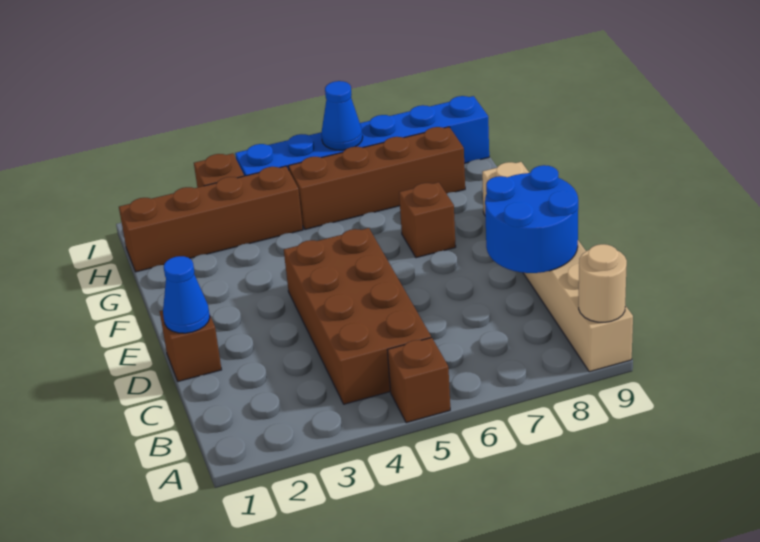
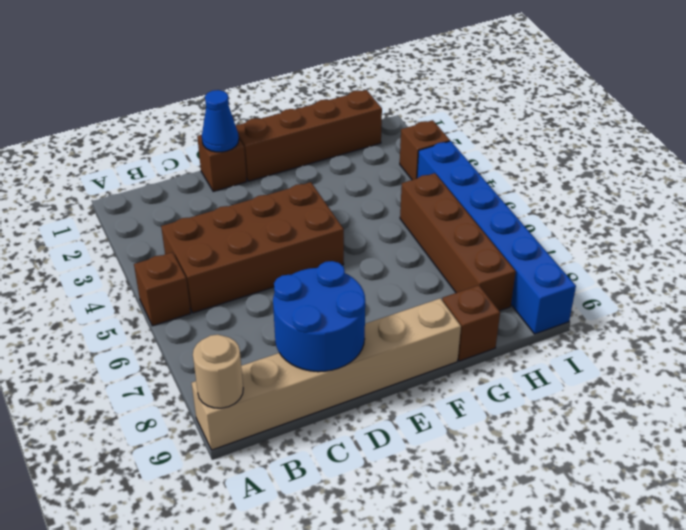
brown brick F7 level 1 -> brown brick G9 level 1
brown brick H1:H4 level 1 -> brown brick E1:H1 level 1
blue cone I6 level 2 -> none

